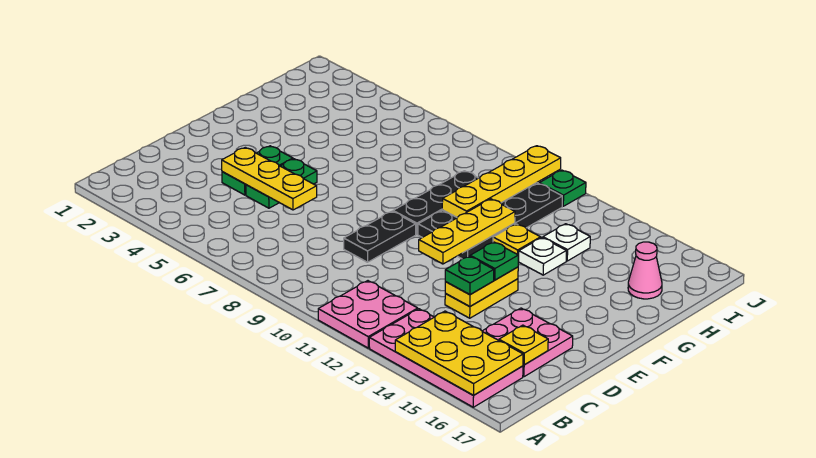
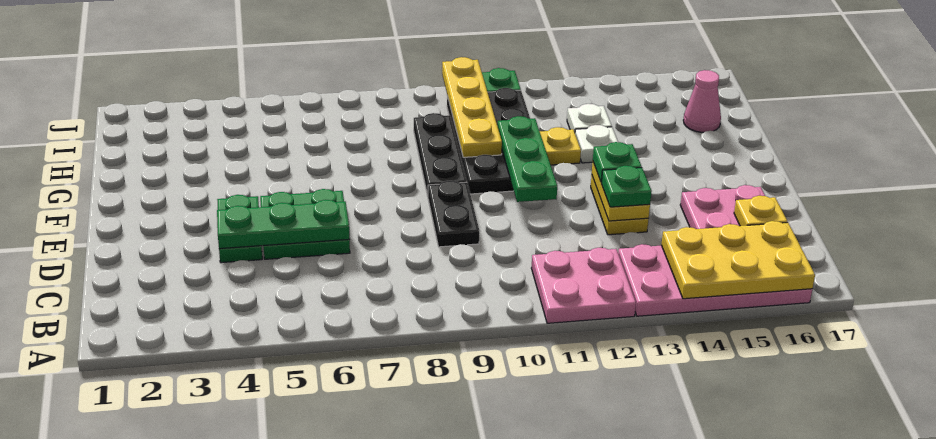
yellow plate D4:D6 level 2 -> green plate D4:D6 level 2
green plate D5:E5 level 1 -> green plate D5:E6 level 1
yellow plate E11:G11 level 2 -> green plate E11:G11 level 2

